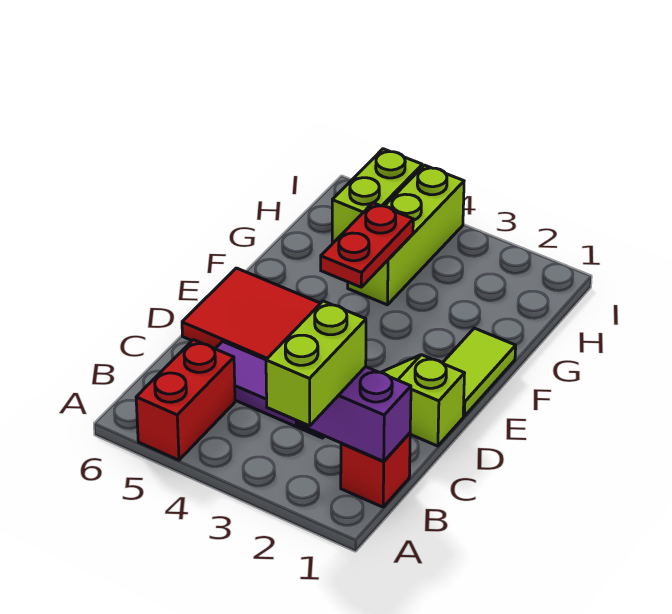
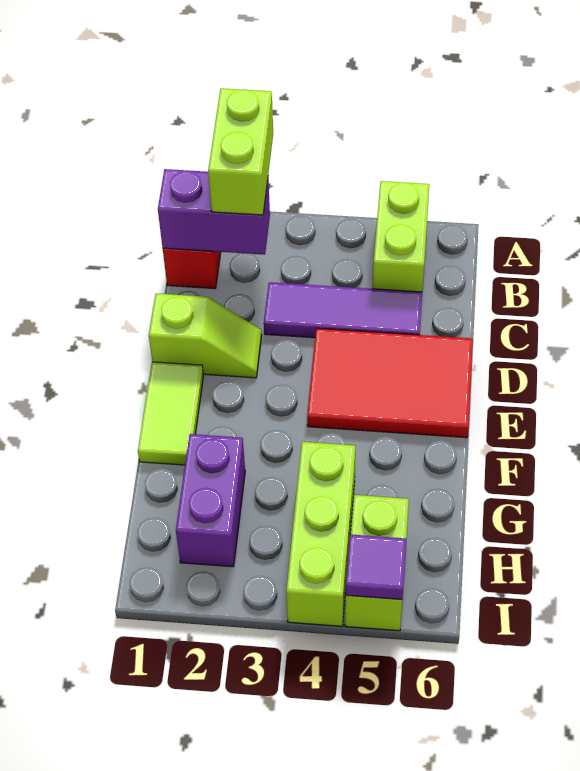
red brick A5:B5 level 1 -> lime brick A5:B5 level 1
red plate F4:G4 level 2 -> none
none -> purple brick G2:H2 level 1
none -> purple tile I5 level 2

